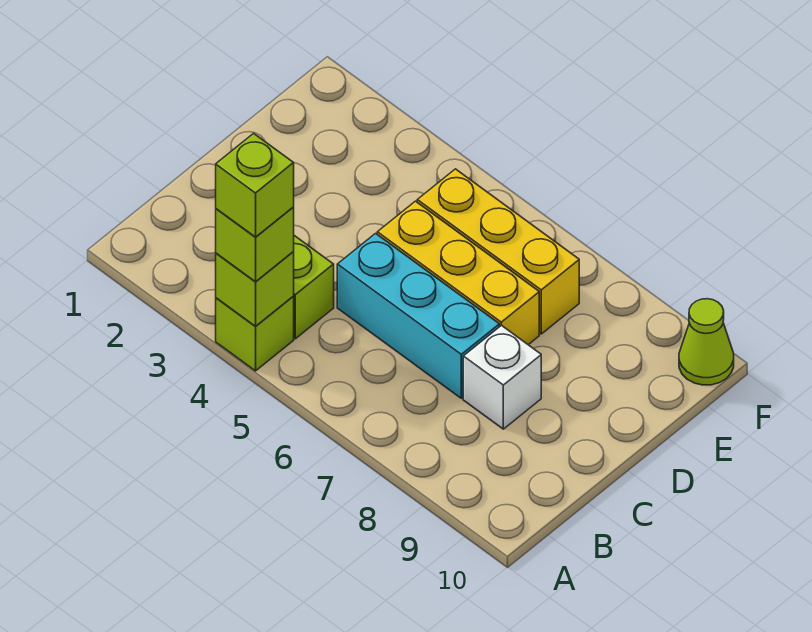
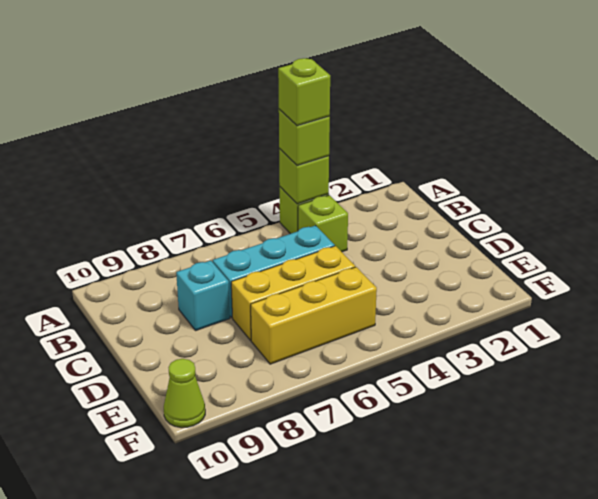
white brick C8 level 1 -> cyan brick C8 level 1

